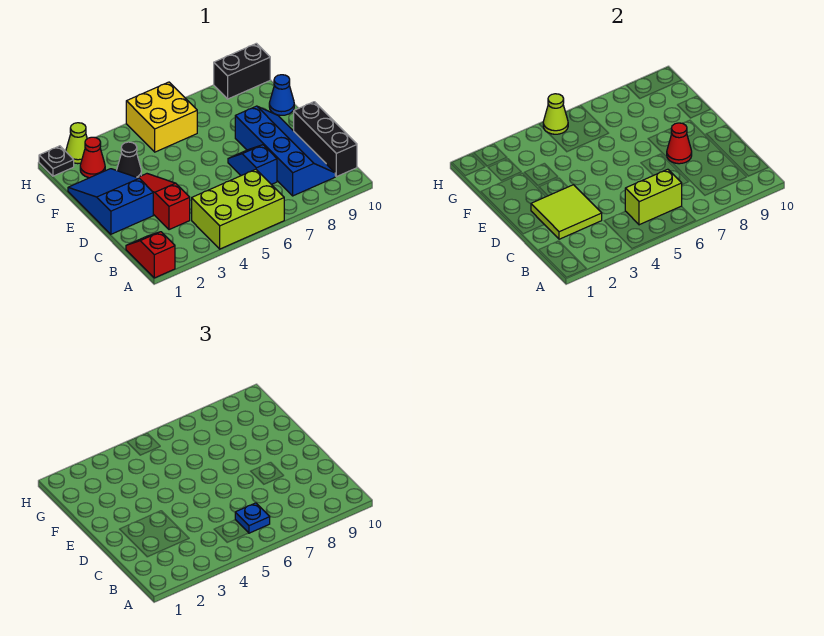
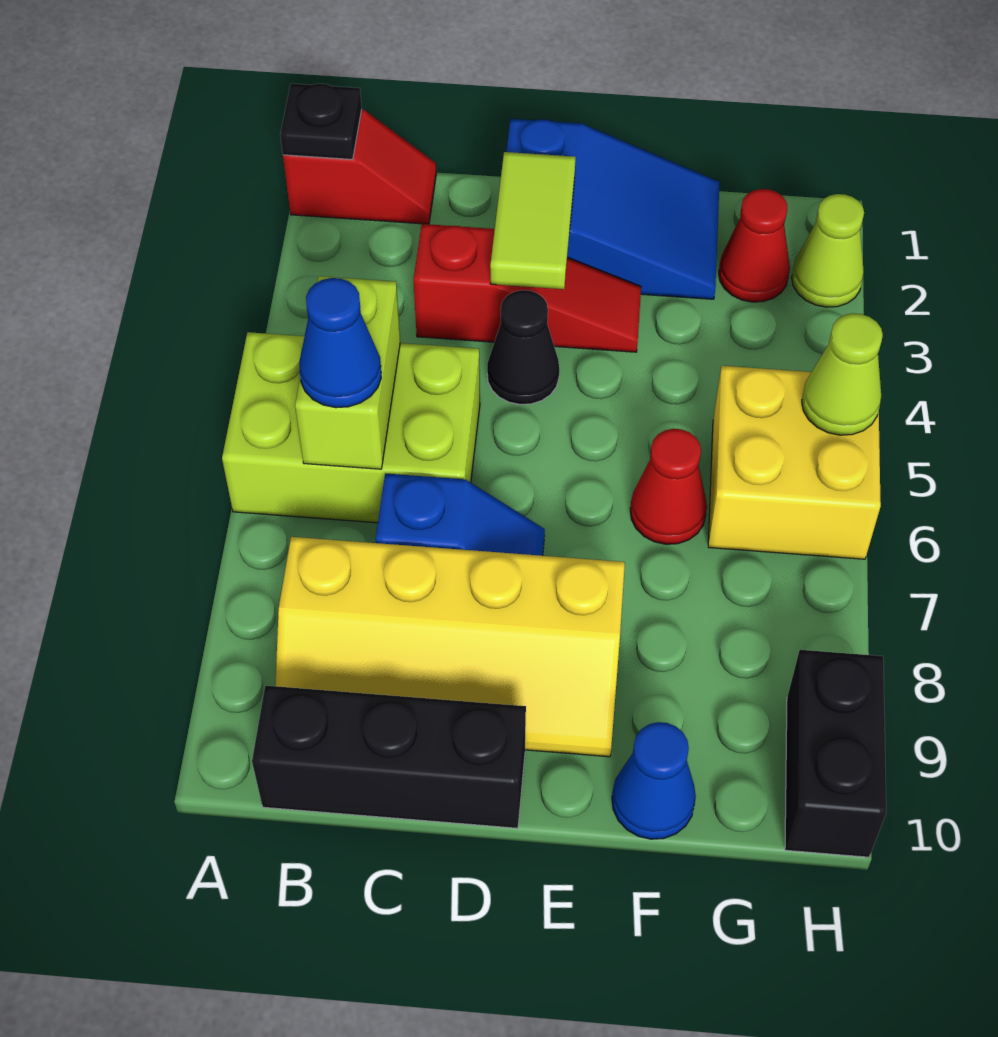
lime brick A4:B6 level 1 -> lime brick A5:C6 level 1
blue plate B6 level 3 -> blue cone B6 level 3
blue slope B8:E9 level 1 top 8 -> yellow slope B8:E9 level 1 top 8
lime tile C2:D3 level 2 -> lime tile D2:D3 level 2
red cone D8 level 2 -> red cone F6 level 1
black cone F3 level 1 -> black cone D4 level 1
black plate H1 level 1 -> black plate A1 level 2

